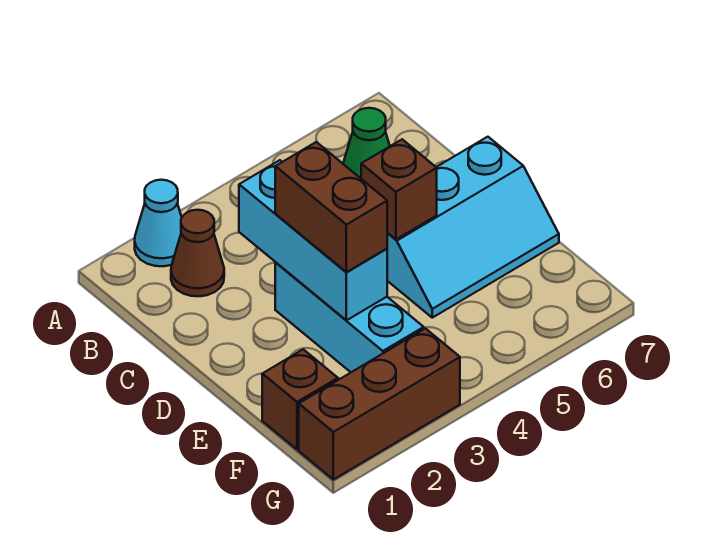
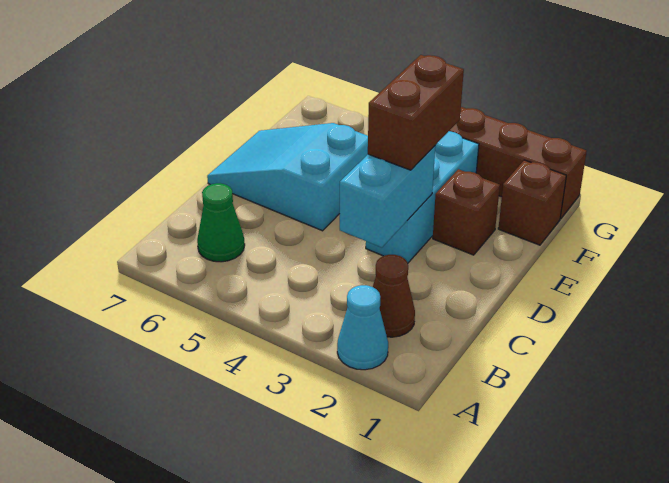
cyan brick C3:E3 level 2 -> cyan brick C3:D3 level 2
cyan slope D5:E7 level 1 top D -> cyan slope D5:E7 level 1 top 5
brown brick D5 level 2 -> brown brick E2 level 1

